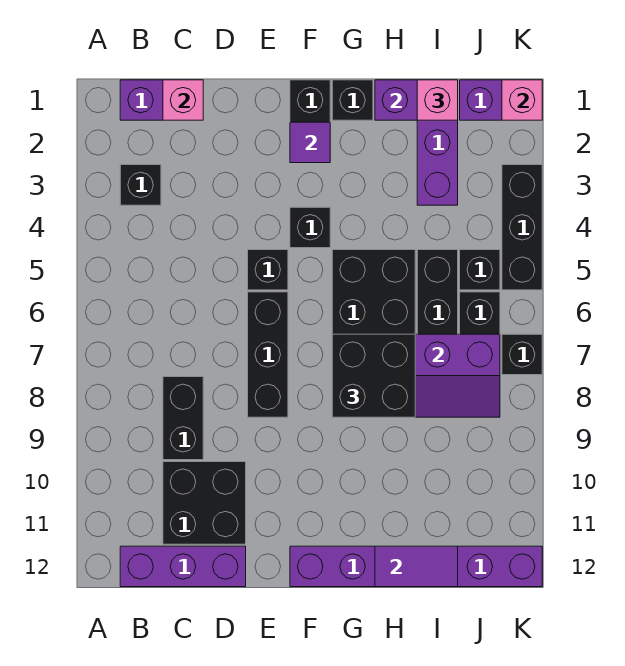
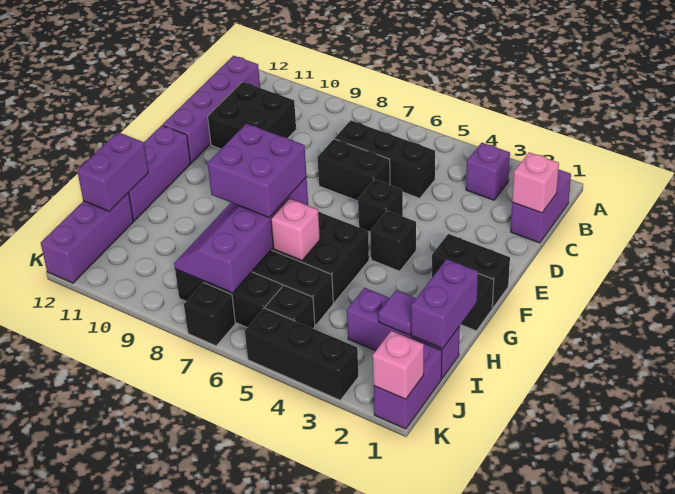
black brick B3 level 1 -> purple brick B3 level 1
purple brick B12:D12 level 1 -> purple brick B12:E12 level 1
black brick C8:C9 level 1 -> black brick D6:D7 level 1
black brick E6:E8 level 1 -> black brick C5:C7 level 1
purple tile F2 level 2 -> purple tile I2 level 2
black brick G7:H8 level 3 -> purple brick G7:H8 level 3
purple tile H12:I12 level 2 -> purple brick H12:I12 level 2
pink brick I1 level 3 -> pink brick H6 level 2

